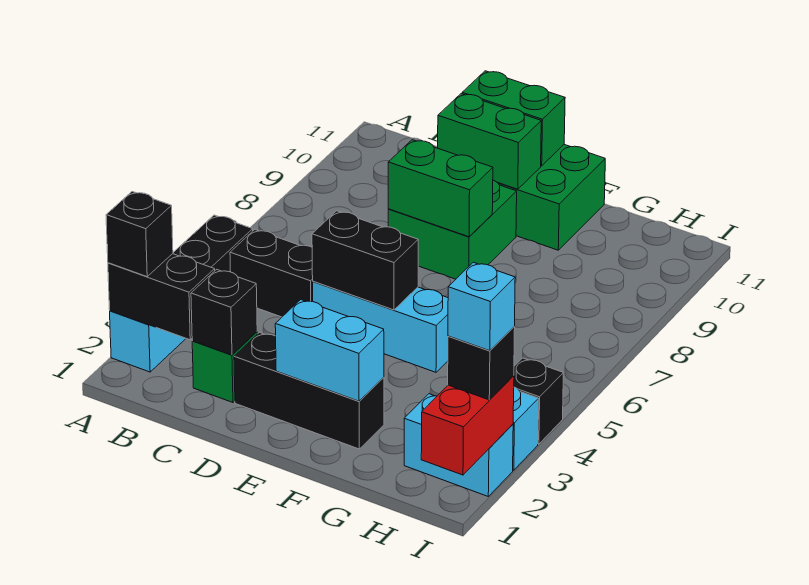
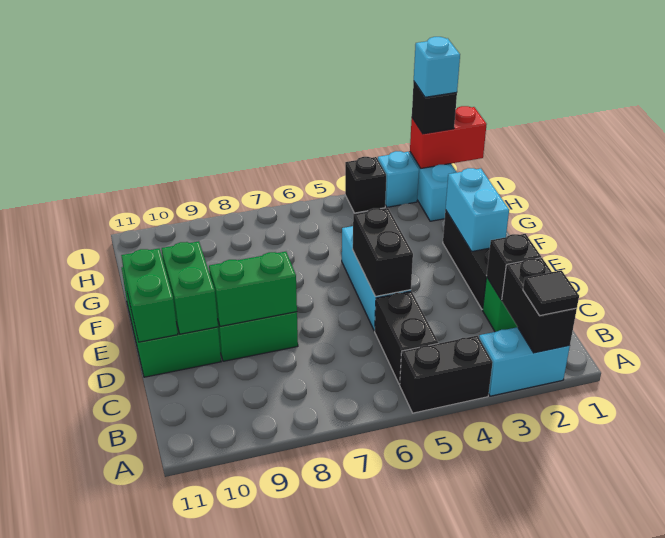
black brick A2 level 3 -> black tile A2 level 3
green brick D8:E8 level 2 -> green brick D8:D9 level 2

